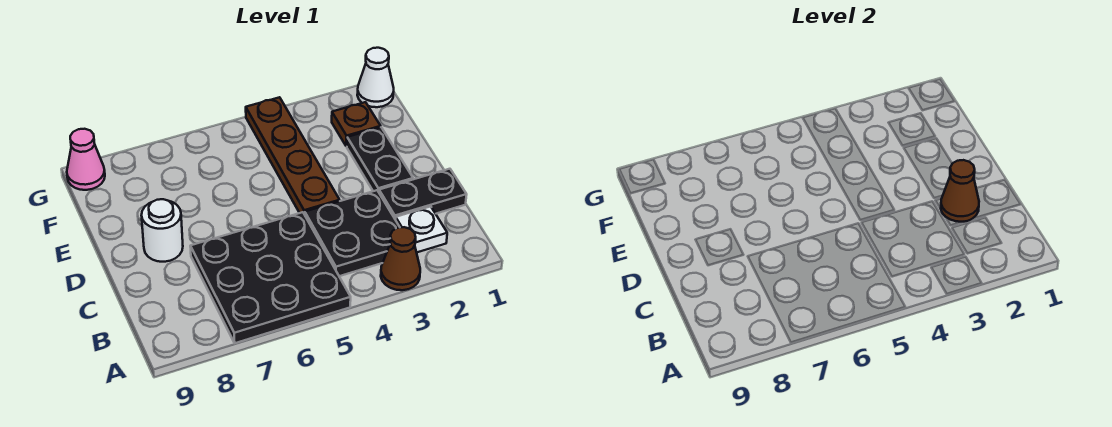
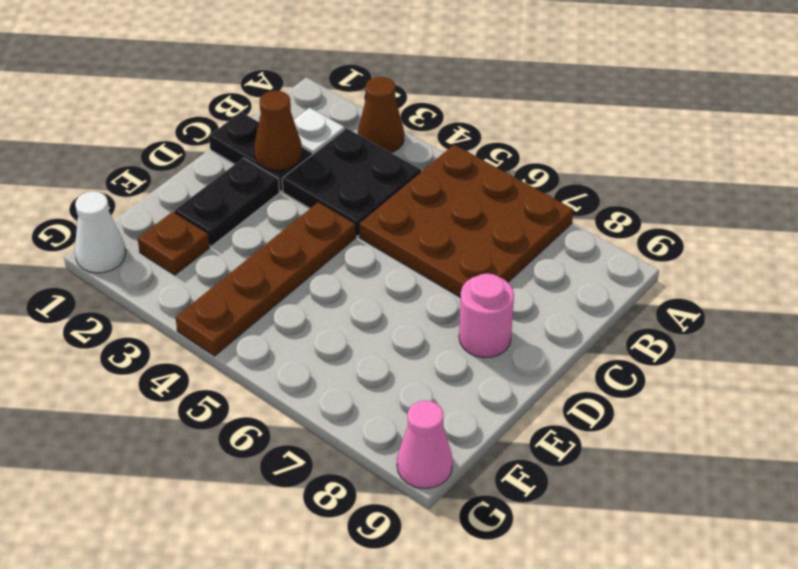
black plate A5:C7 level 1 -> brown plate A5:C7 level 1
white round brick D8 level 1 -> pink round brick D8 level 1

